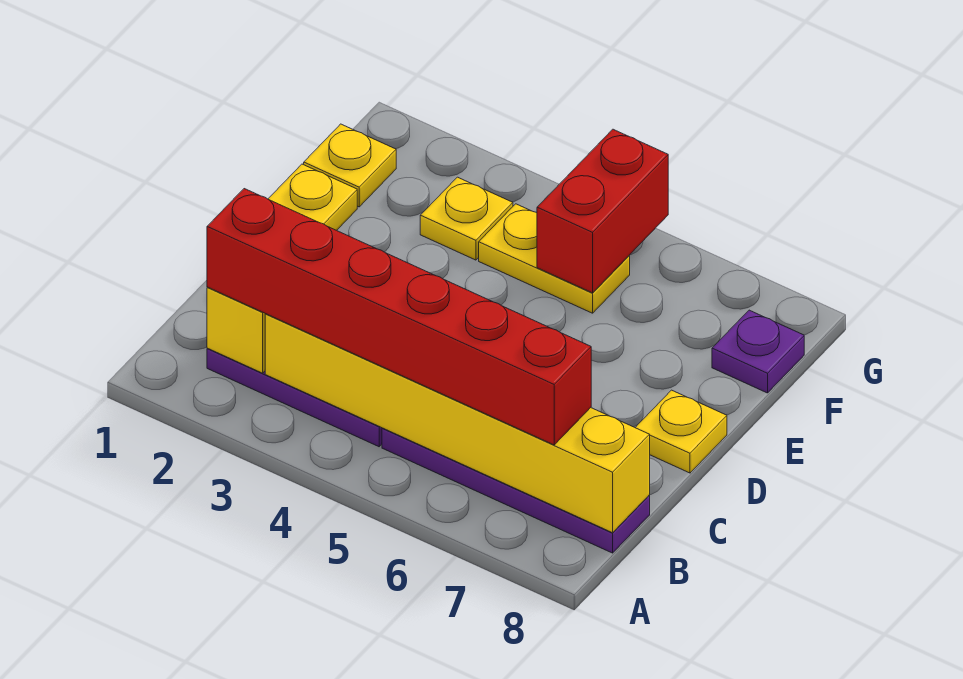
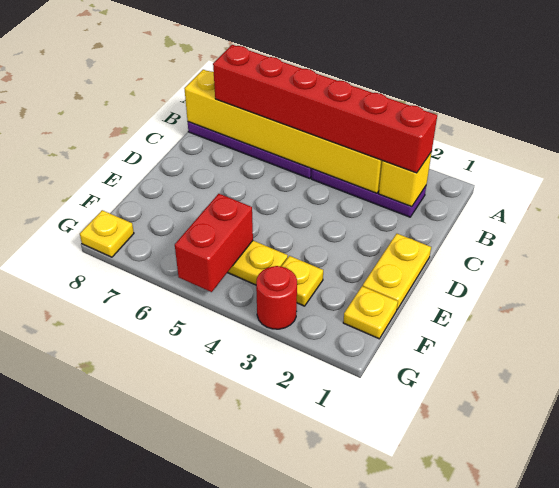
yellow plate D8 level 1 -> yellow plate G8 level 1
purple plate F8 level 1 -> none
none -> red round brick G3 level 1

